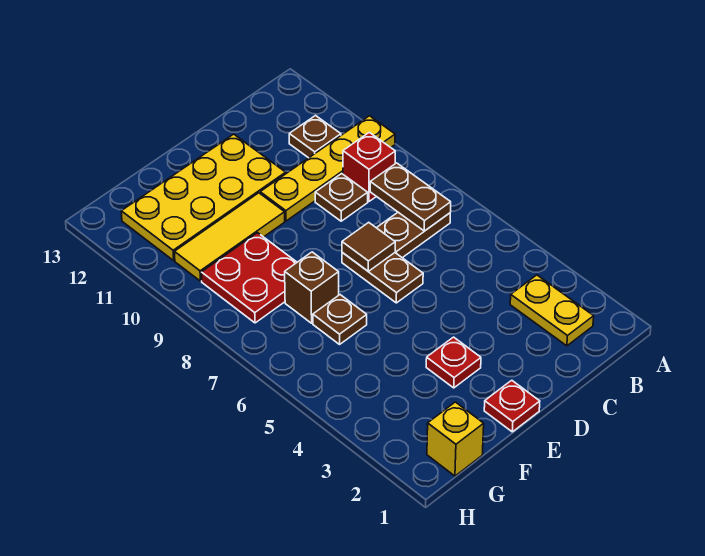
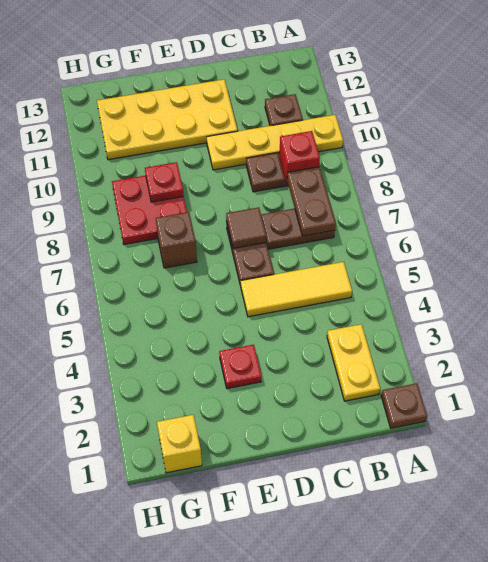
red plate E1 level 1 -> red plate F9 level 2
yellow tile E10:G10 level 1 -> yellow tile B5:D5 level 1
brown plate F6 level 1 -> brown plate A1 level 1

